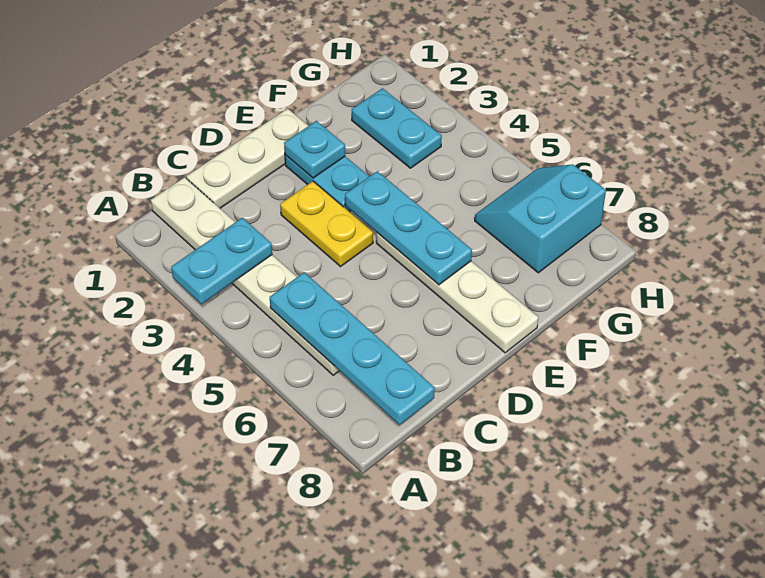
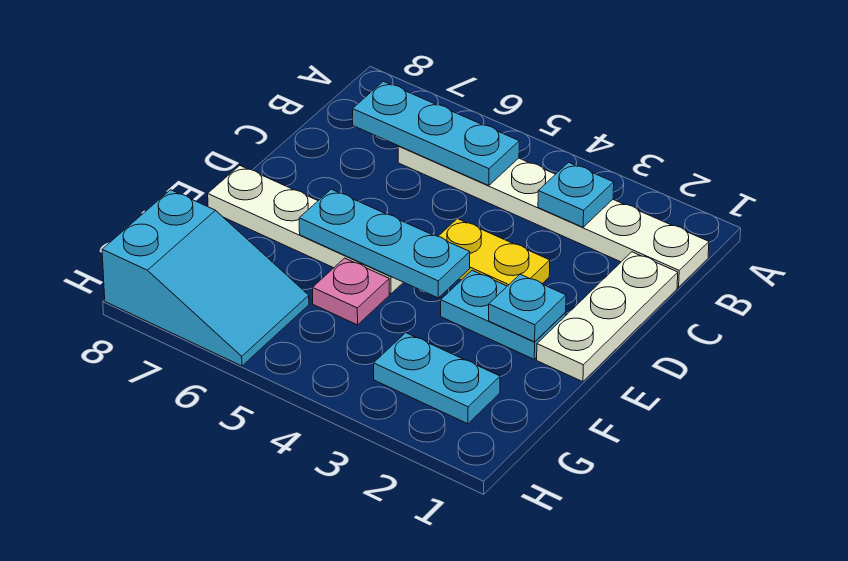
cyan plate A3:B3 level 2 -> cyan plate B3 level 2
cyan plate B5:B8 level 2 -> cyan plate B5:B7 level 2
none -> pink plate F5 level 1
cyan slope G6:H7 level 1 top 7 -> cyan slope G6:H8 level 1 top 8

